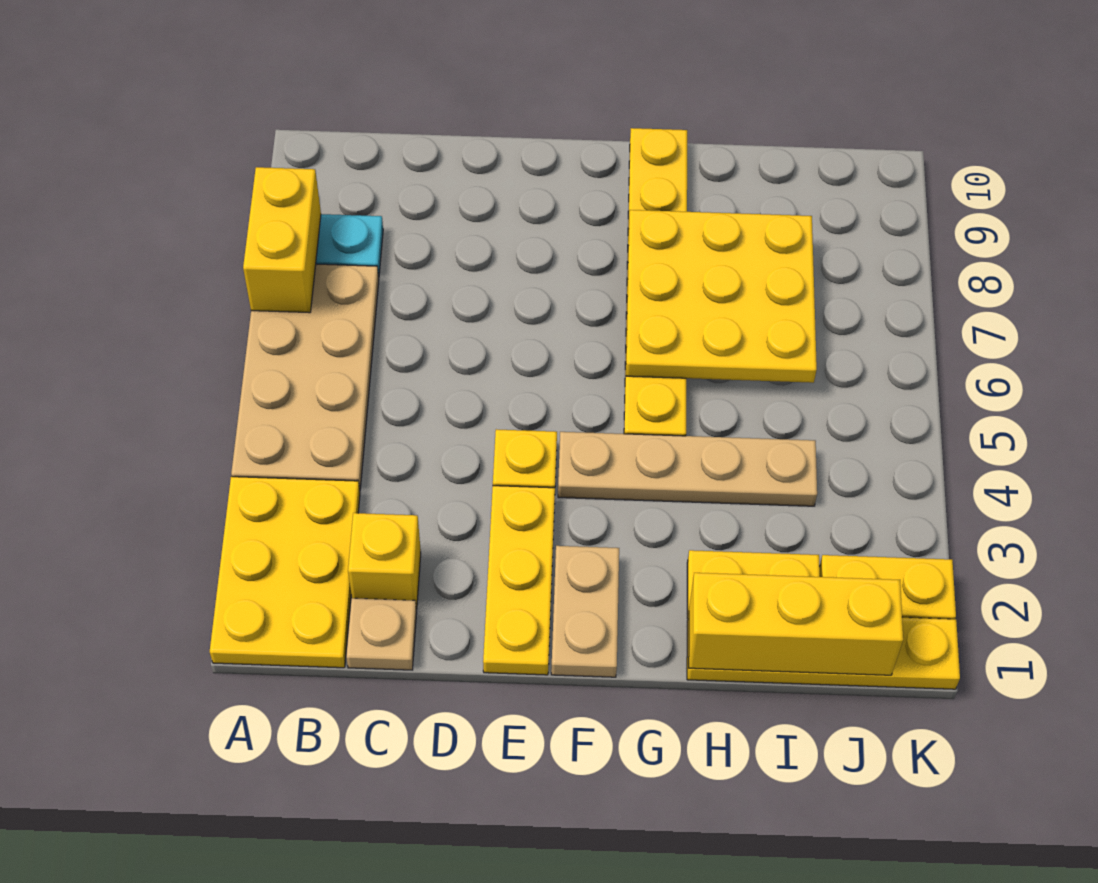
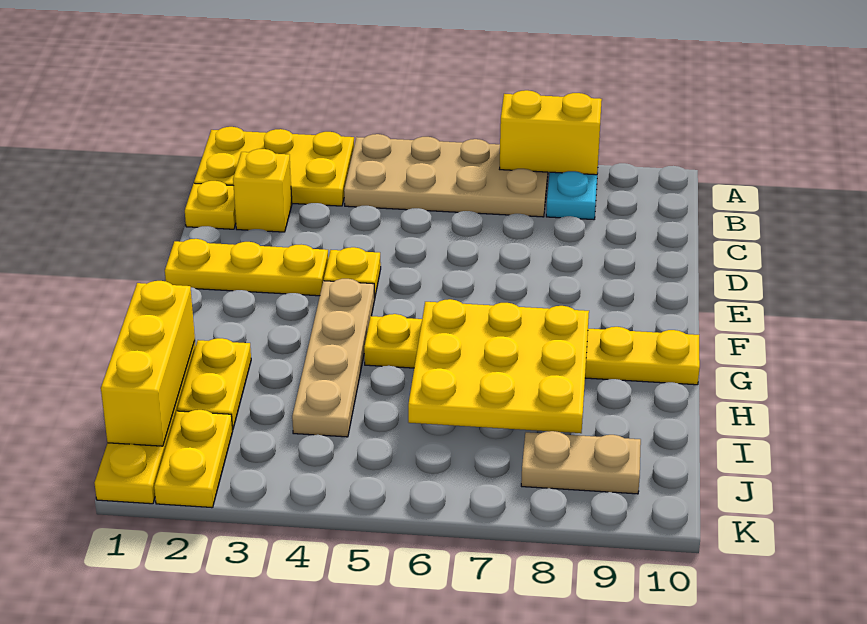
tan plate C1 level 1 -> yellow plate C1 level 1
tan plate F1:F2 level 1 -> tan plate J8:J9 level 1

